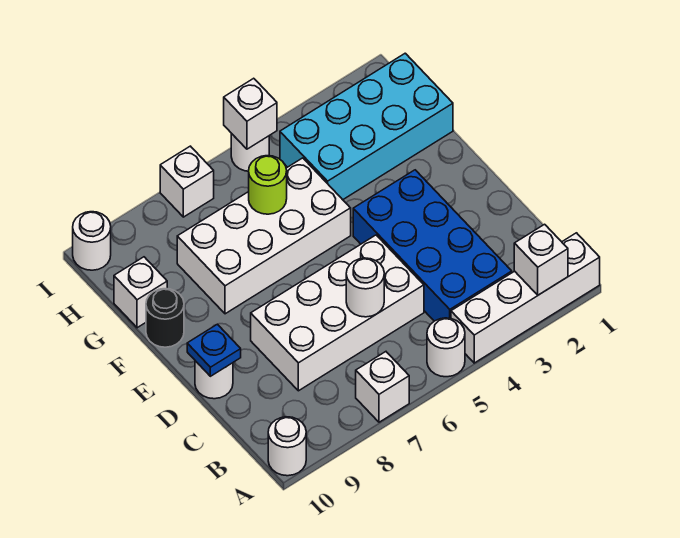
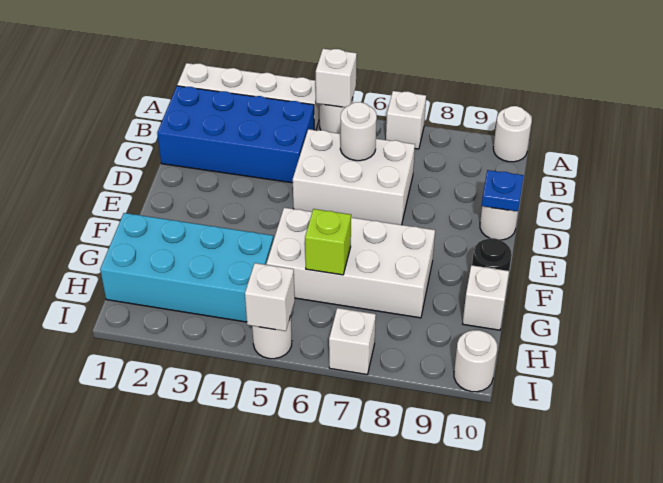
white brick A2 level 2 -> white brick A5 level 2
blue brick B3:E4 level 1 -> blue brick B1:C4 level 1
white brick C5:D8 level 1 -> white brick C5:D7 level 1
lime round brick G6 level 2 -> lime brick G6 level 2

